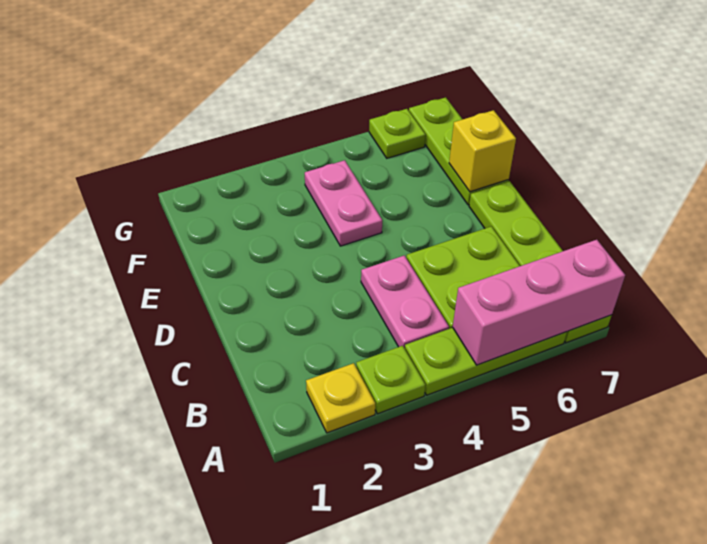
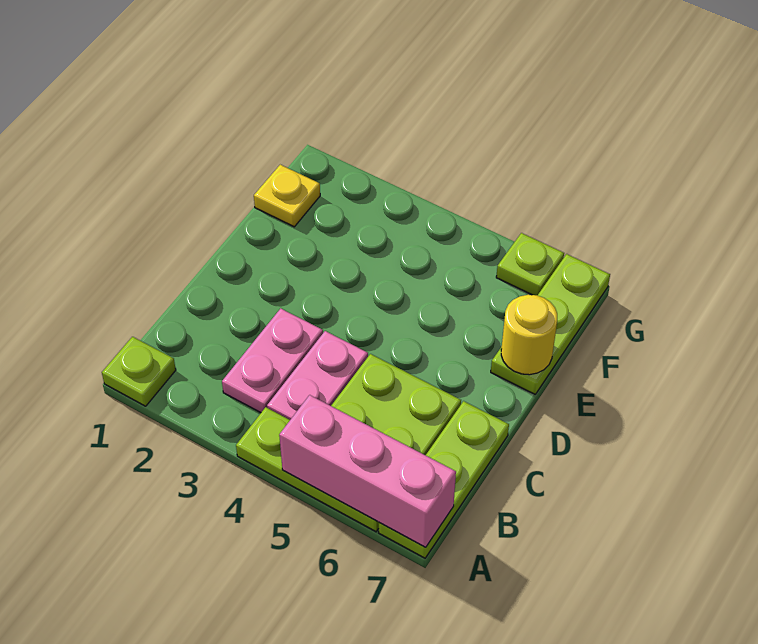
yellow plate A2 level 1 -> yellow plate F1 level 1
lime plate A3 level 1 -> lime plate A1 level 1
lime plate A7:D7 level 1 -> lime plate A7:C7 level 1
pink plate E4:F4 level 1 -> pink plate B3:C3 level 1
yellow brick E7 level 2 -> yellow round brick E7 level 2

